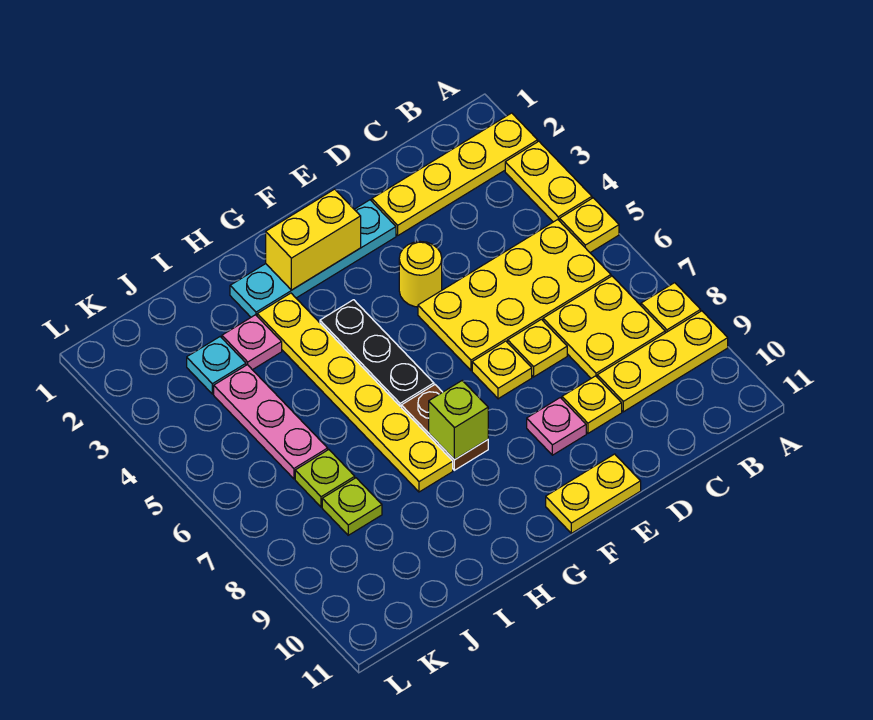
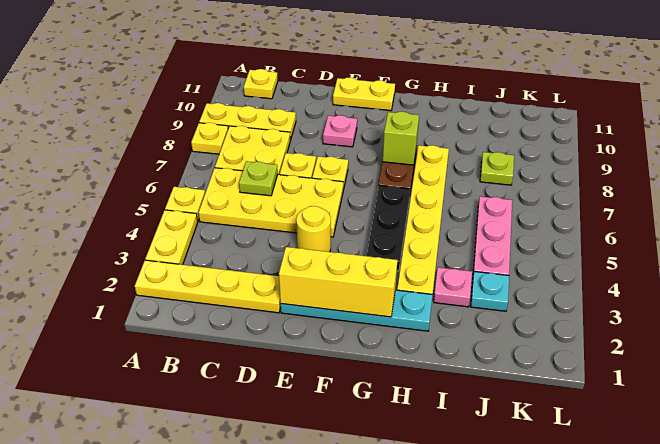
yellow plate D9 level 1 -> yellow plate B11 level 1
yellow brick F2:G2 level 2 -> yellow brick E2:G2 level 2
lime plate J7 level 1 -> lime plate C6 level 2

